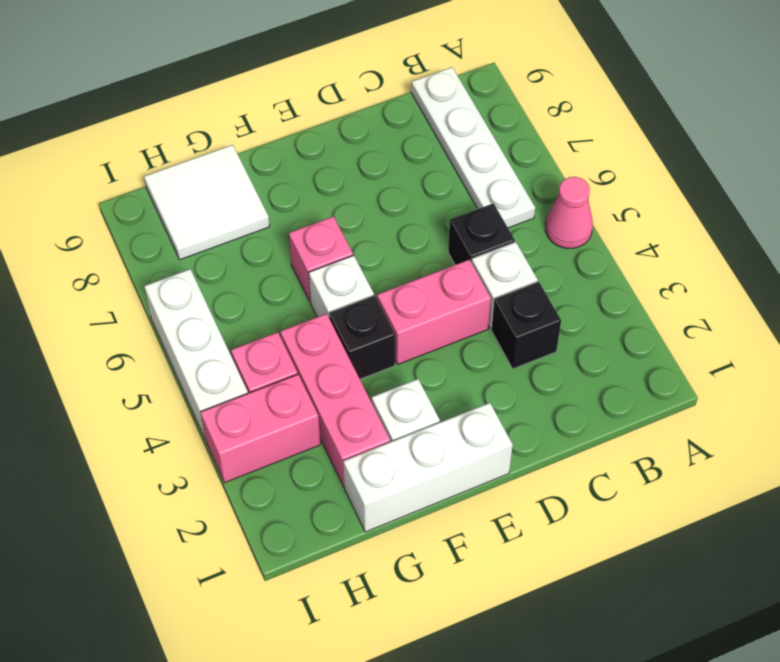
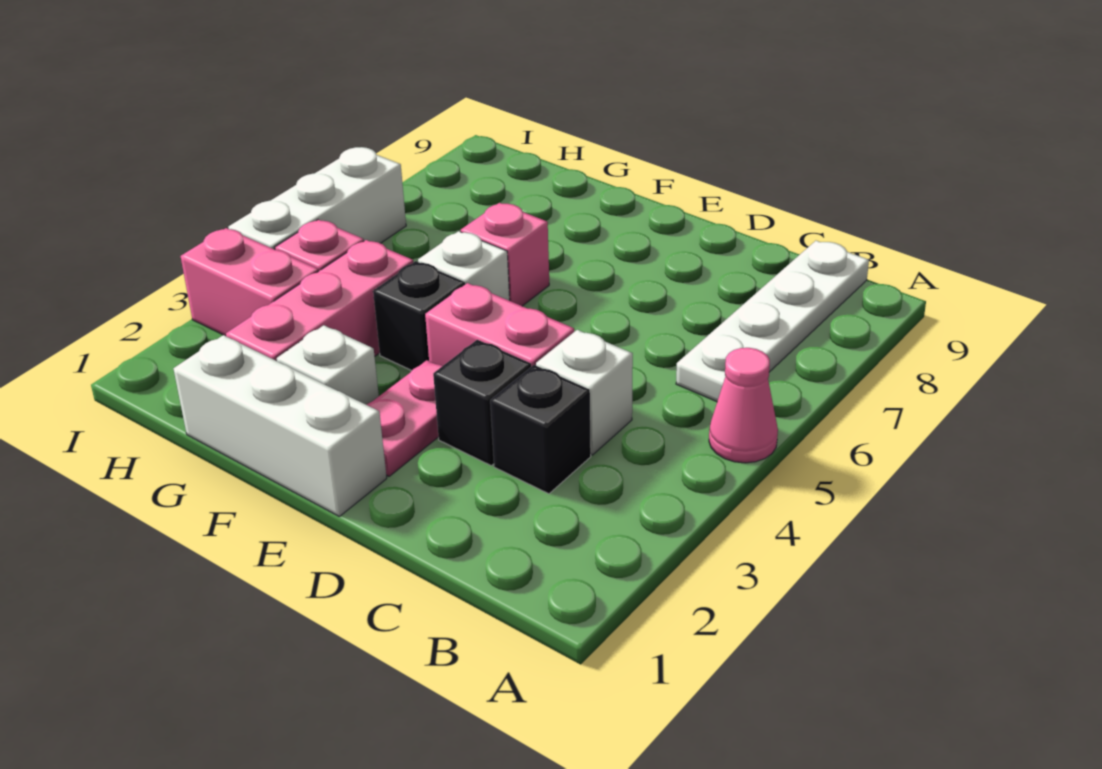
black brick C5 level 1 -> black brick D3 level 1
none -> pink plate E2:E3 level 1
white tile G8:H9 level 1 -> none

